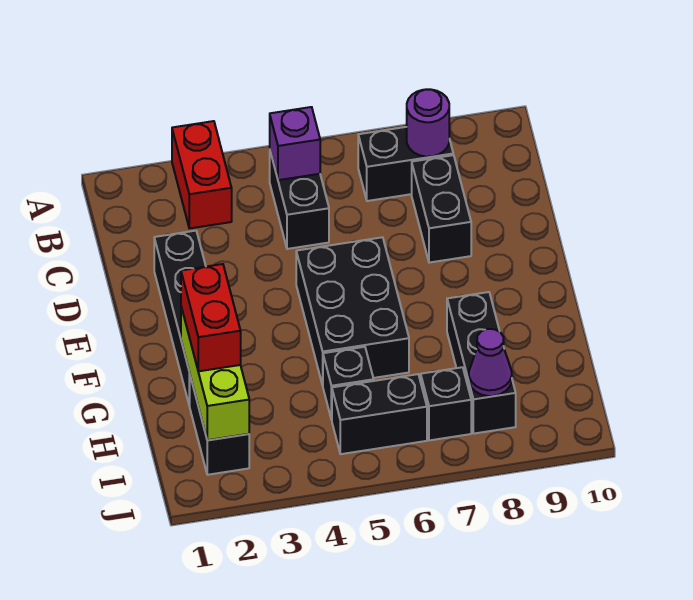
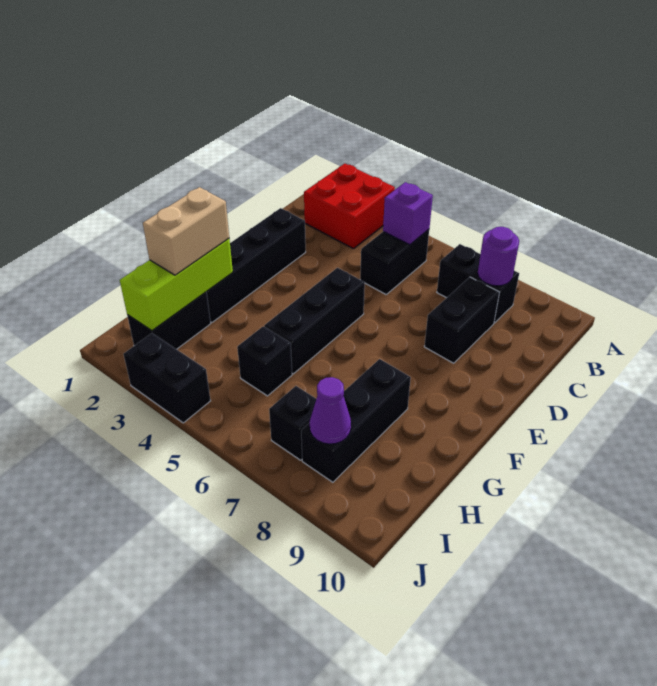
red brick A3:B3 level 1 -> red brick A2:B3 level 1
black brick E5:G6 level 1 -> black brick E5:G5 level 1
red brick G2:H2 level 3 -> tan brick G2:H2 level 3
black brick I5:I6 level 1 -> black brick J3:J4 level 1

